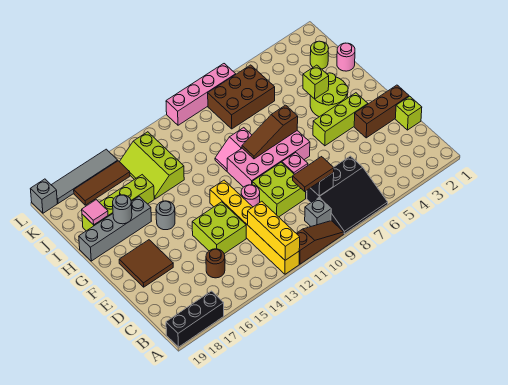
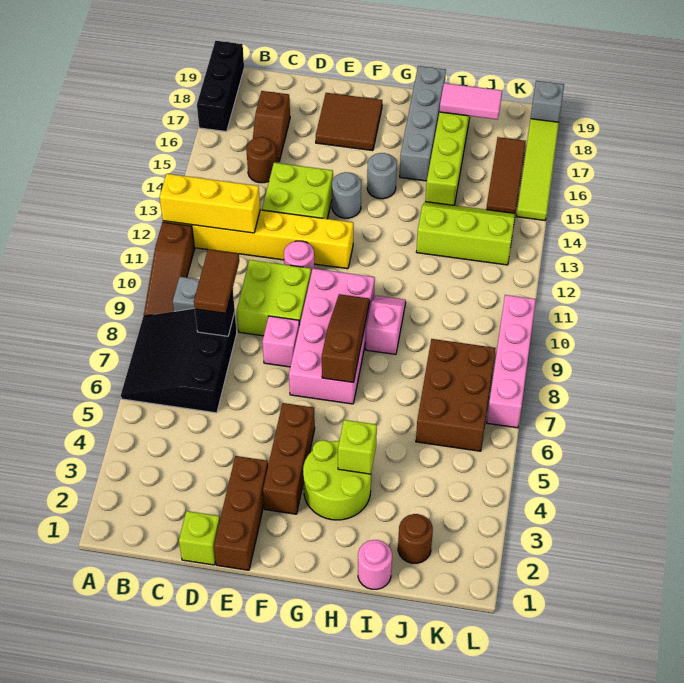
none -> brown slope C16:C17 level 1 top 17
lime brick F3:F5 level 1 -> brown brick F3:F5 level 1
grey round brick H17 level 2 -> grey round brick F14 level 1
pink tile I18 level 2 -> pink tile I18:J18 level 2
lime round brick J2 level 1 -> brown round brick J2 level 1
grey tile L15:L18 level 1 -> lime tile L15:L18 level 1

